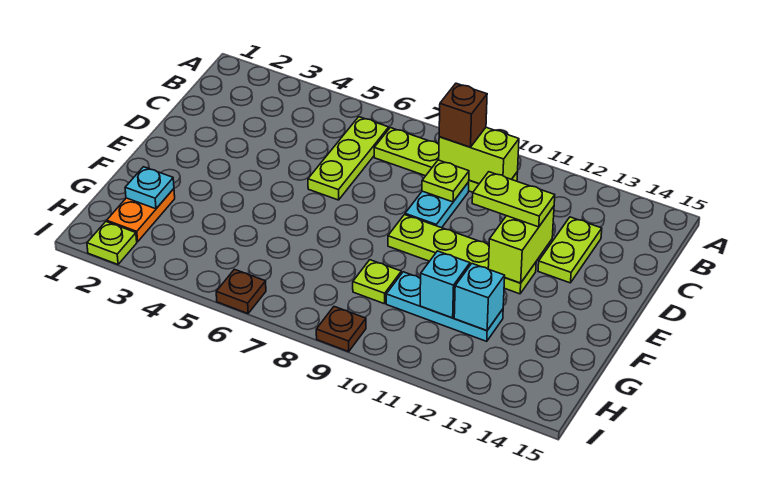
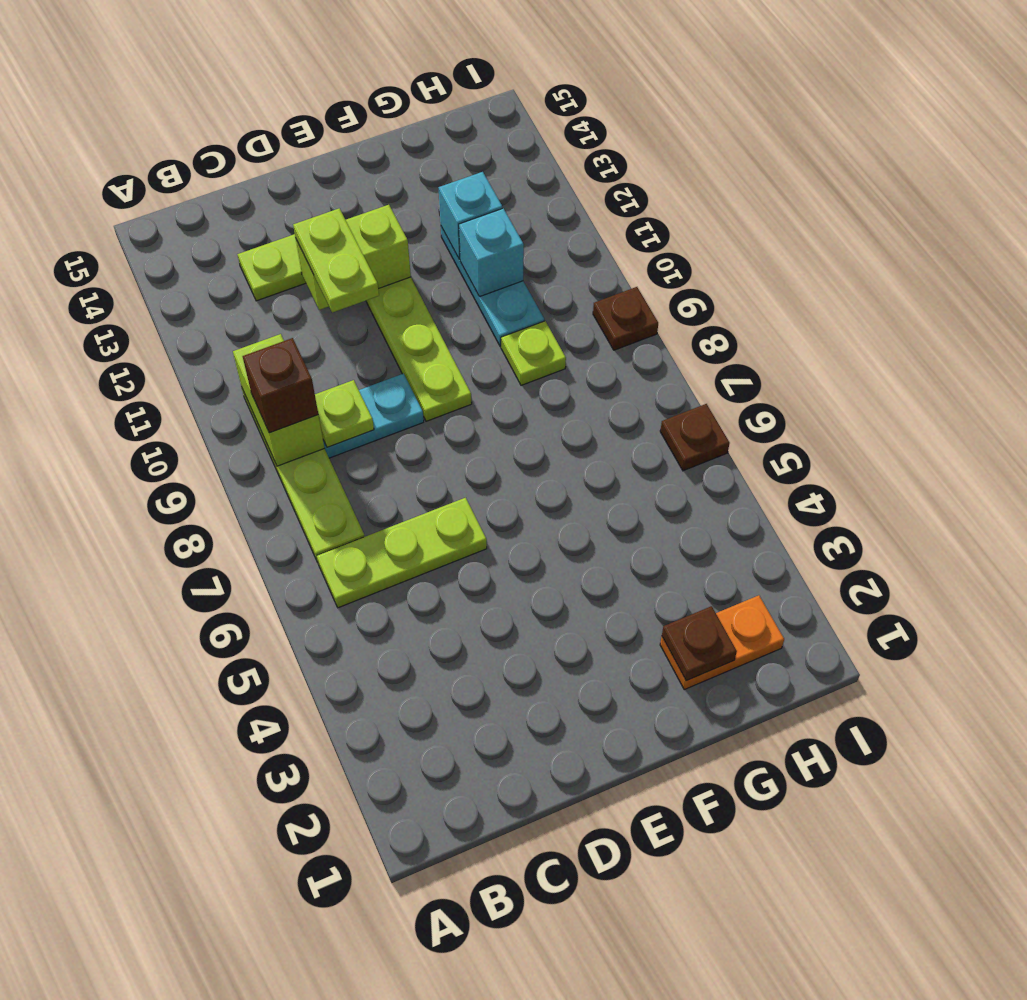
cyan plate G2 level 2 -> brown plate G2 level 2
lime plate I2 level 1 -> none

